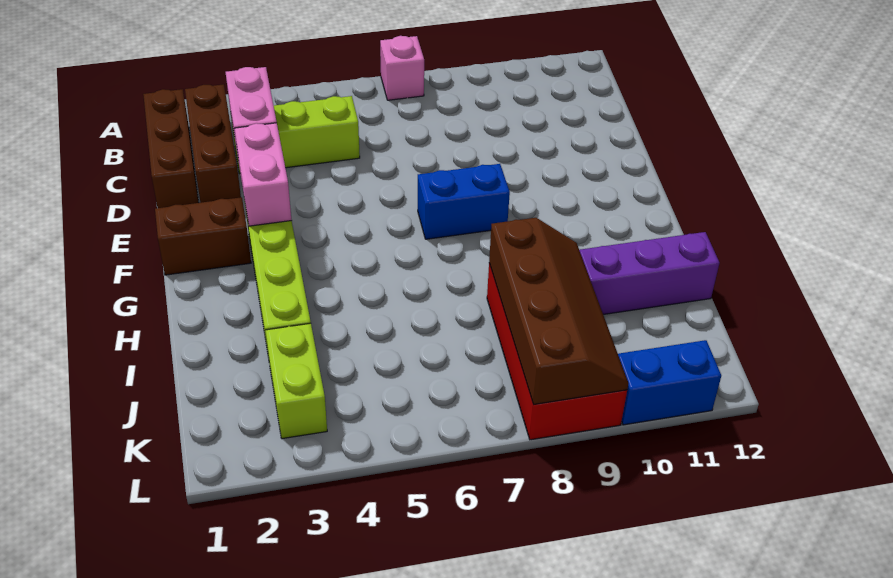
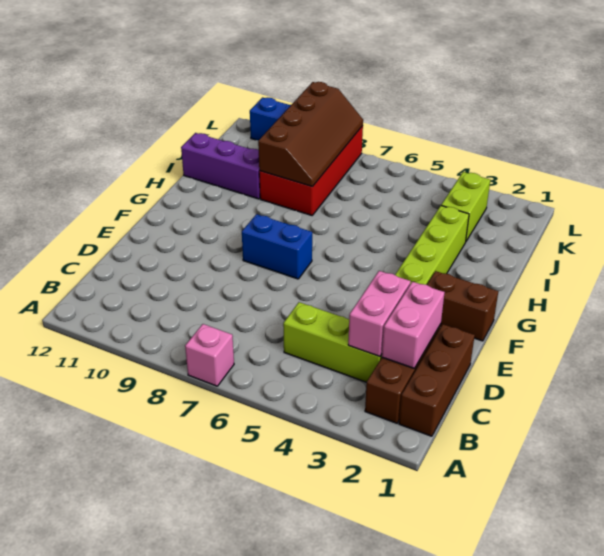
pink brick E3:F3 level 2 -> pink brick C2:D2 level 2
brown slope I8:L9 level 2 top 8 -> brown slope I8:L9 level 2 top 9

